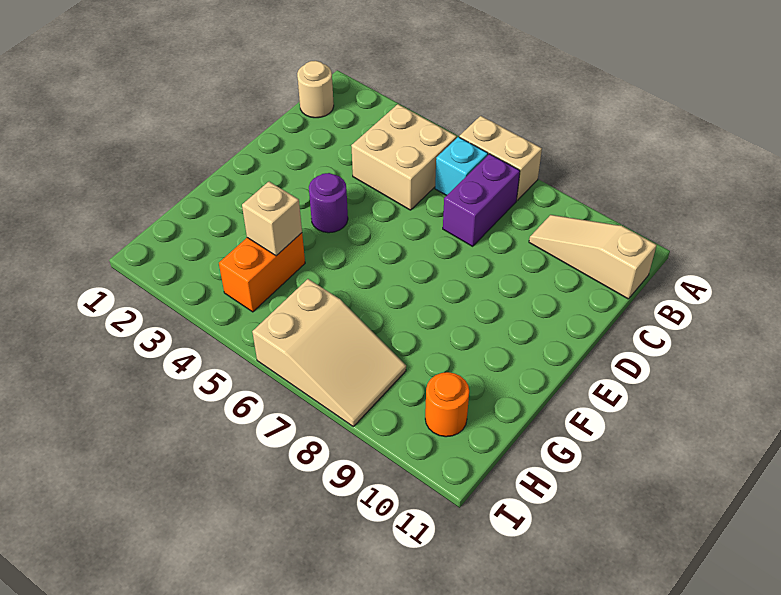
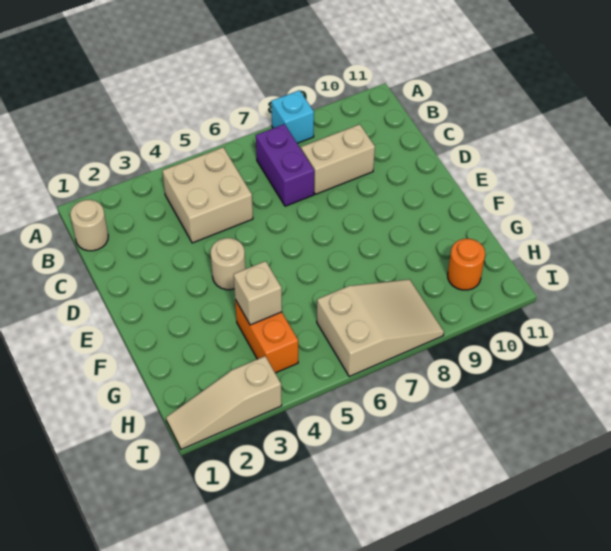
tan brick A6:A7 level 1 -> tan brick C8:C9 level 1
cyan brick B6 level 1 -> cyan brick A8 level 1
tan slope B9:B11 level 1 top 11 -> tan slope I1:I3 level 1 top 3
purple round brick E4 level 1 -> tan round brick E4 level 1

